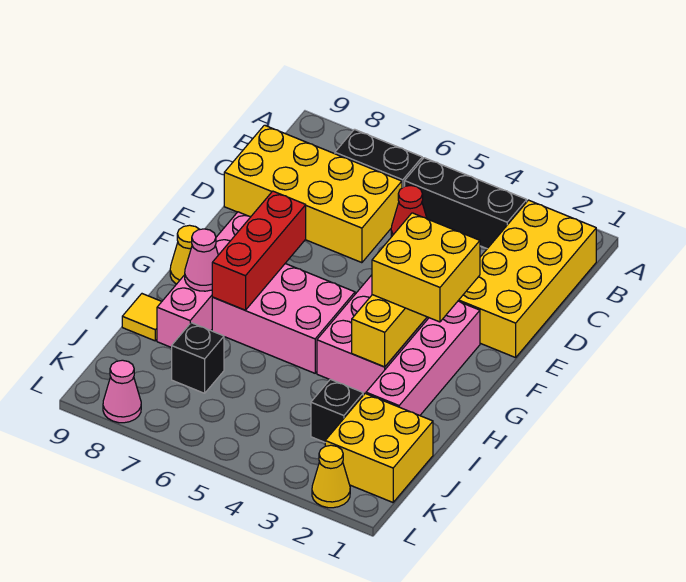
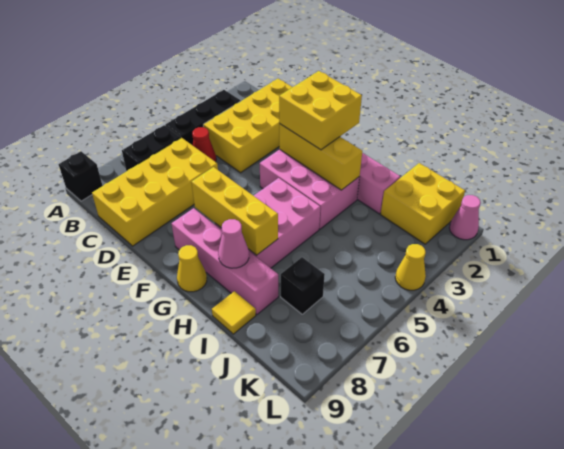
yellow brick B1:E2 level 1 -> yellow brick C1:D4 level 1
red brick F7:H7 level 2 -> yellow brick F7:H7 level 2
black brick J3 level 1 -> black brick A9 level 1
yellow cone L2 level 1 -> yellow cone L4 level 1
pink cone L8 level 1 -> pink cone L1 level 1

